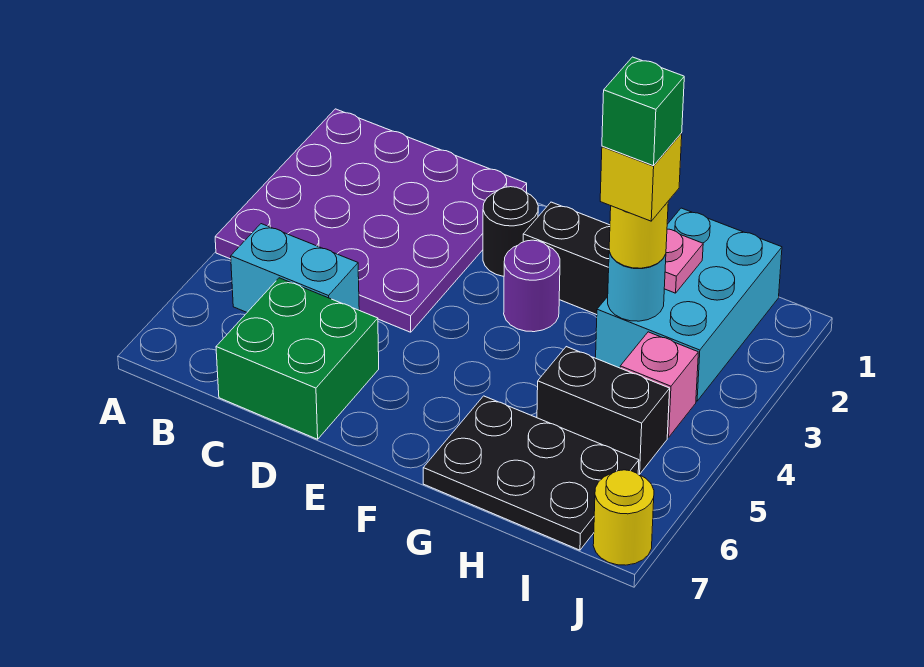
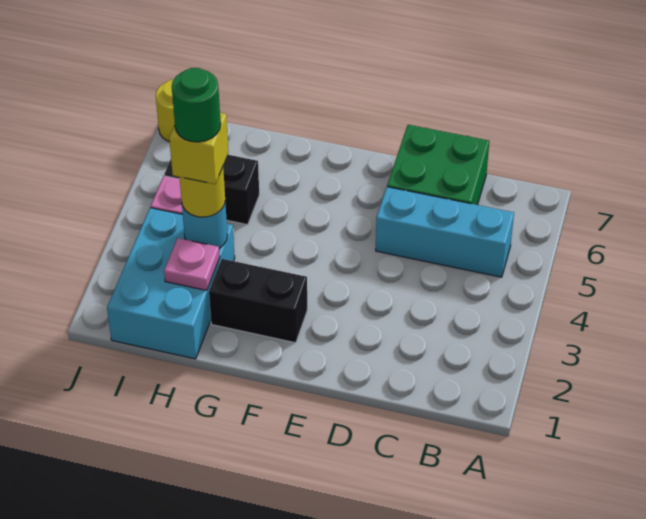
purple plate A1:D4 level 1 -> none
cyan brick B5:C5 level 1 -> cyan brick B5:D5 level 1
black round brick E2 level 1 -> none
purple round brick F3 level 1 -> none
black plate G6:I7 level 1 -> none
green brick H3 level 5 -> green round brick H3 level 5

